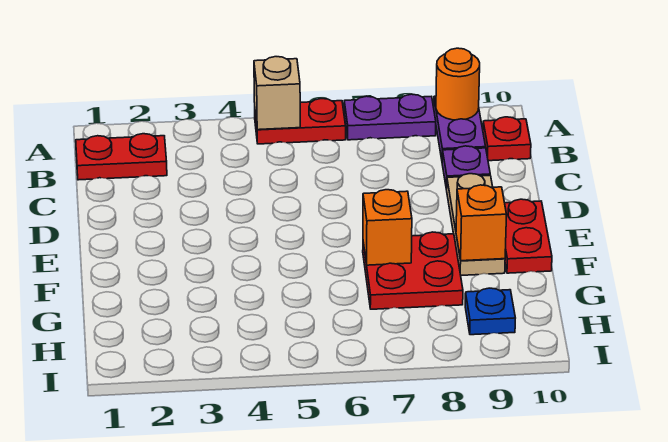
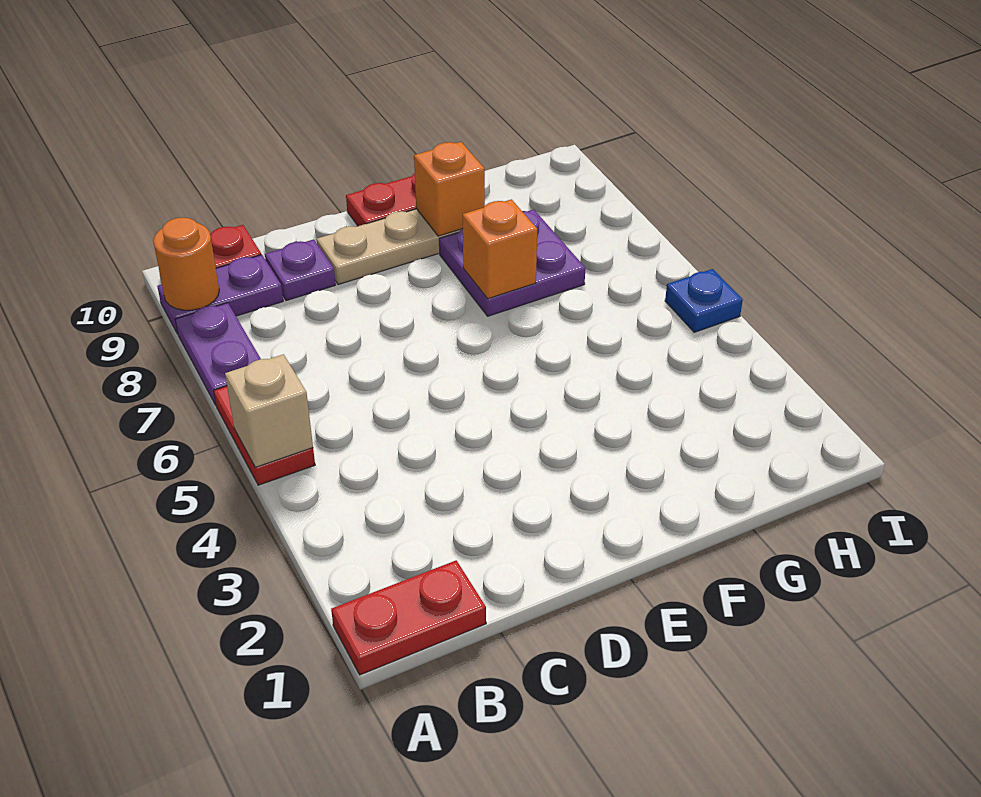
red plate B1:B2 level 1 -> red plate A1:B1 level 1
red plate F7:G8 level 1 -> purple plate F7:G8 level 1
blue plate H9 level 1 -> blue plate I5 level 1

